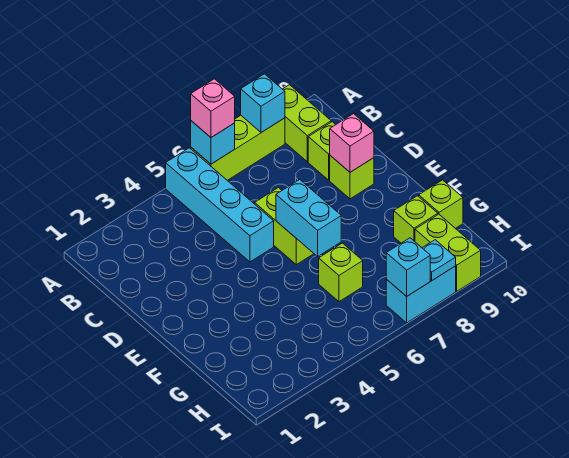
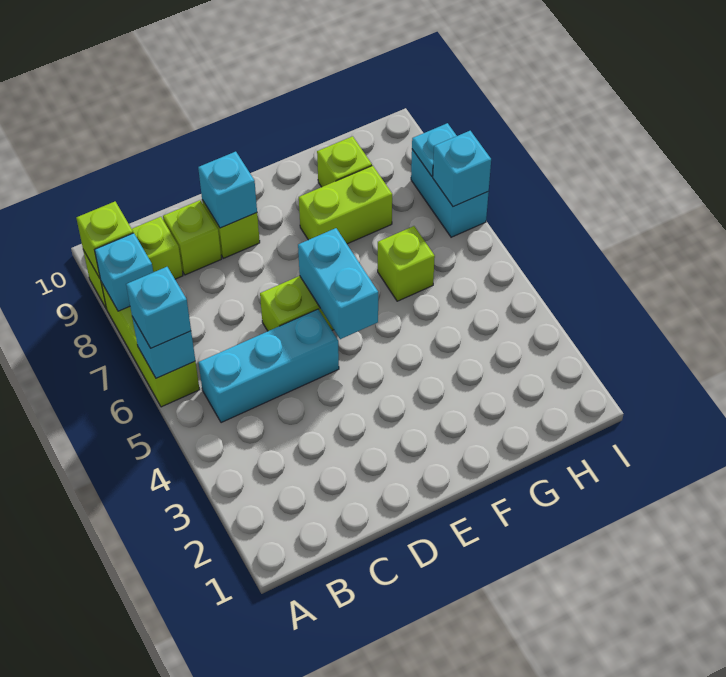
cyan brick A5:D5 level 1 -> cyan brick B5:D5 level 1
pink brick A6 level 3 -> cyan brick A6 level 3
pink brick D9 level 2 -> cyan brick D9 level 2
cyan brick E6:F6 level 2 -> cyan brick E5:E6 level 2
lime brick G10 level 1 -> lime brick A9 level 2
lime brick H9:I9 level 1 -> lime brick F8:G8 level 1

